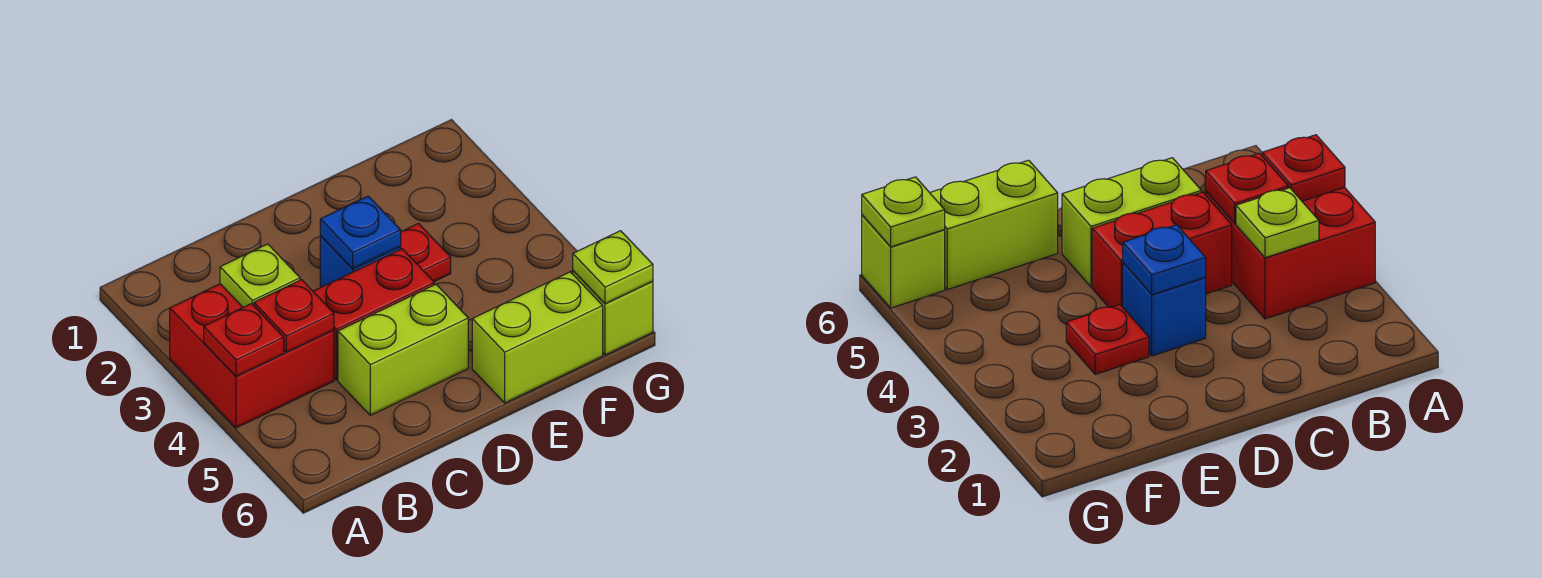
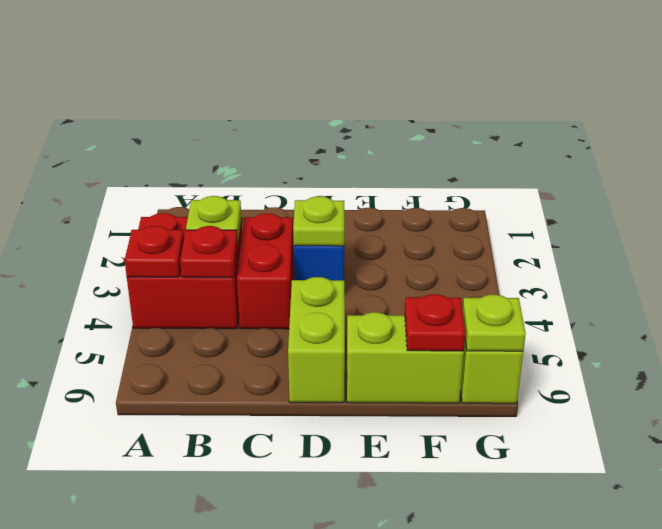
red brick C4:D4 level 1 -> red brick C3:C4 level 1
lime brick C5:D5 level 1 -> lime brick D5:D6 level 1
blue plate D3 level 2 -> lime plate D3 level 2
red plate E3 level 1 -> red plate F6 level 2

